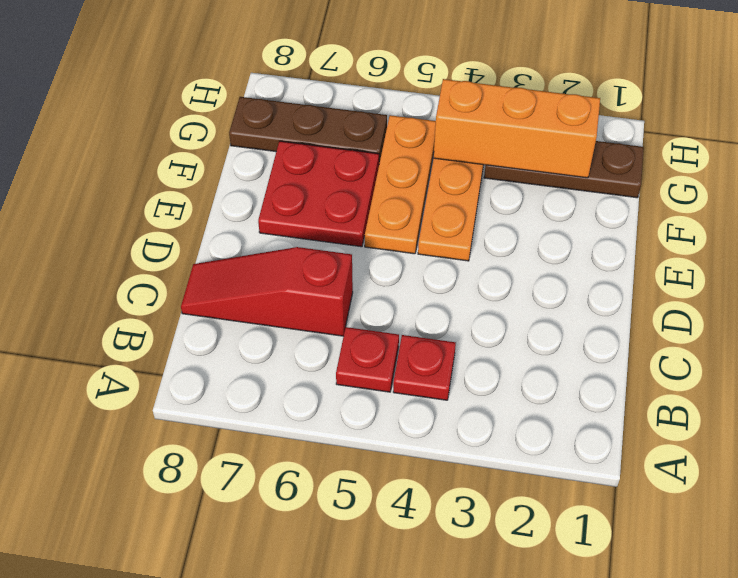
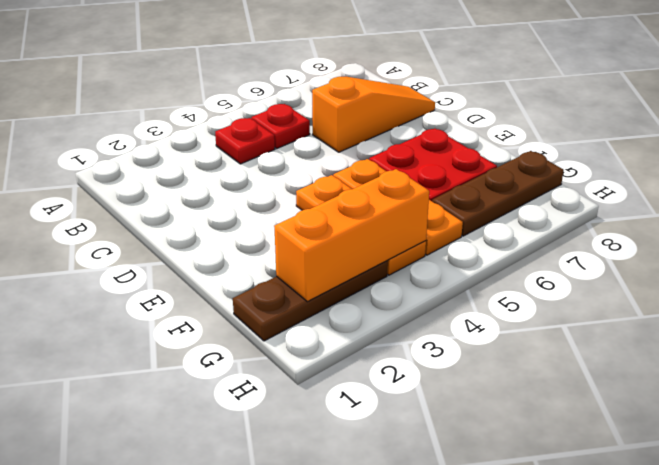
red slope C6:C8 level 1 top 6 -> orange slope C6:C8 level 1 top 6

